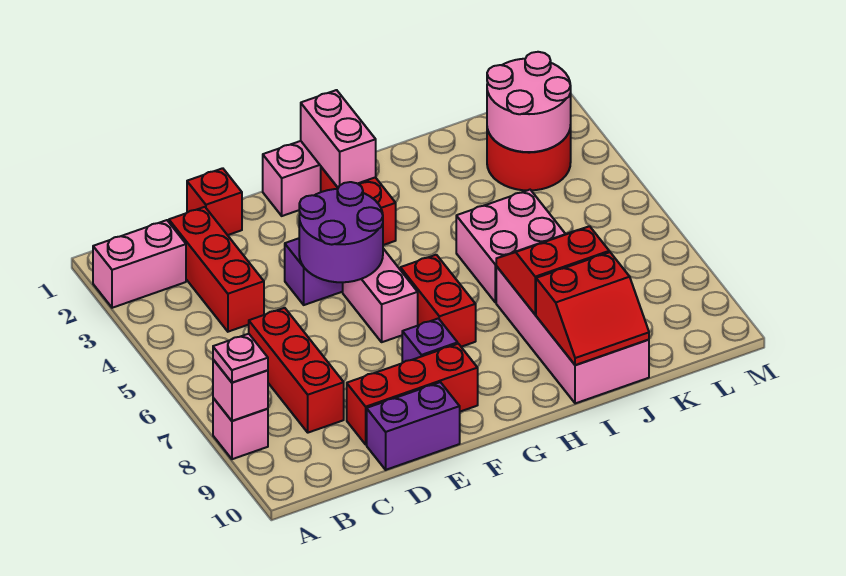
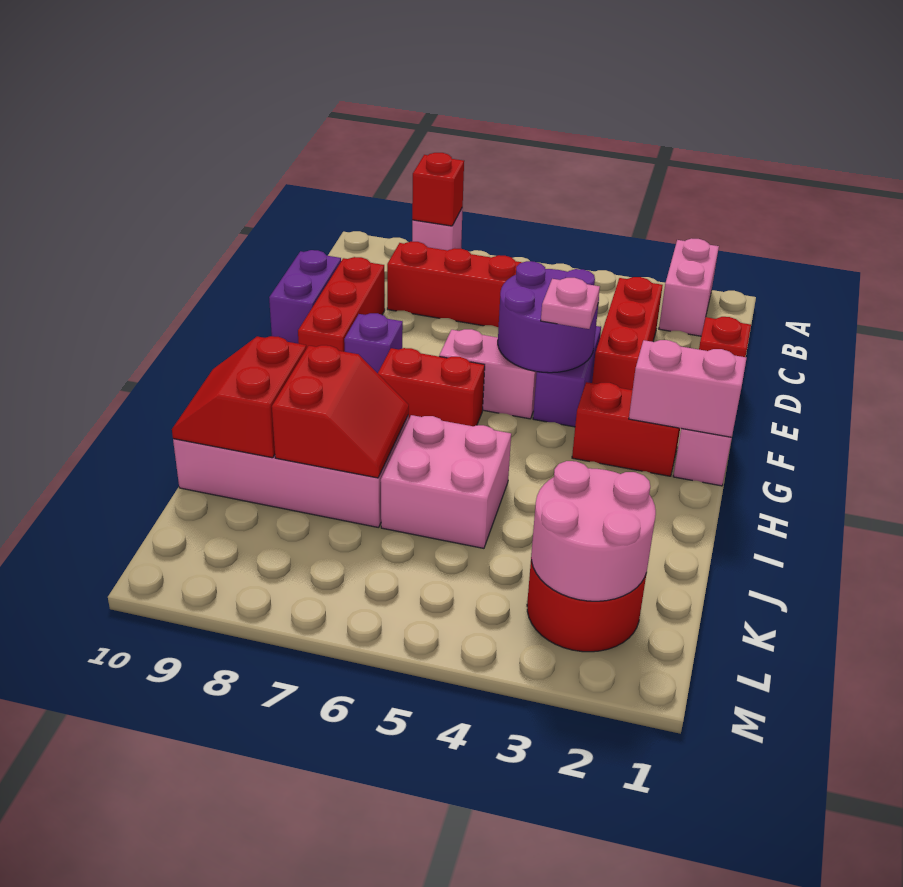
pink brick A8 level 2 -> red brick A8 level 2
pink plate A8 level 3 -> pink plate F4 level 3
red brick C2:C4 level 1 -> red brick C3:E3 level 1

